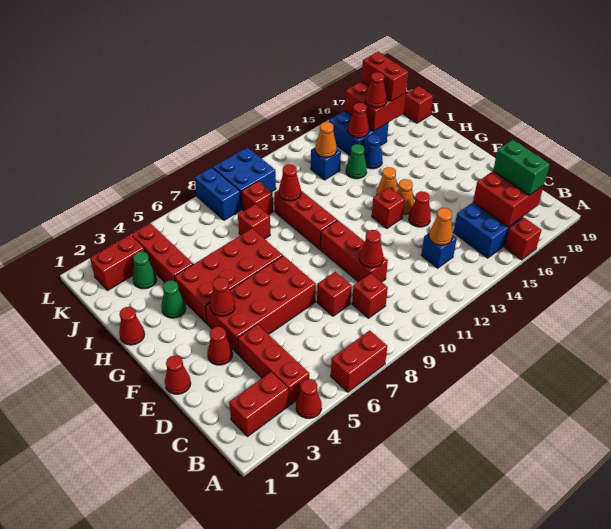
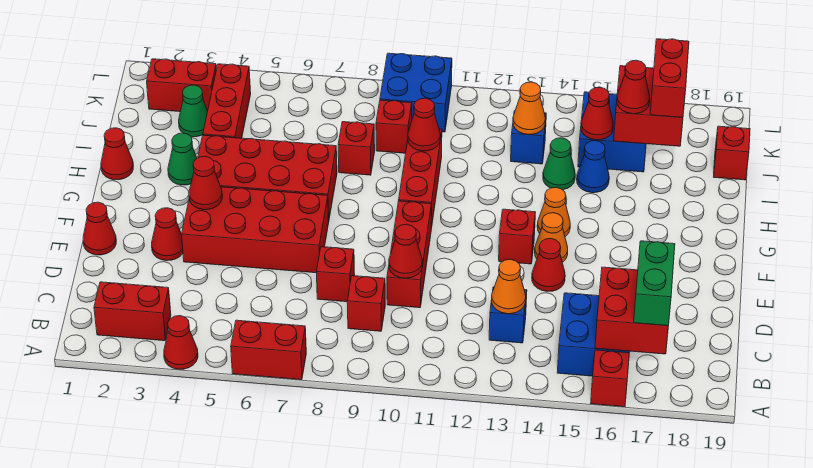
red brick B4:D4 level 1 -> none
blue brick K8:L8 level 1 -> none

